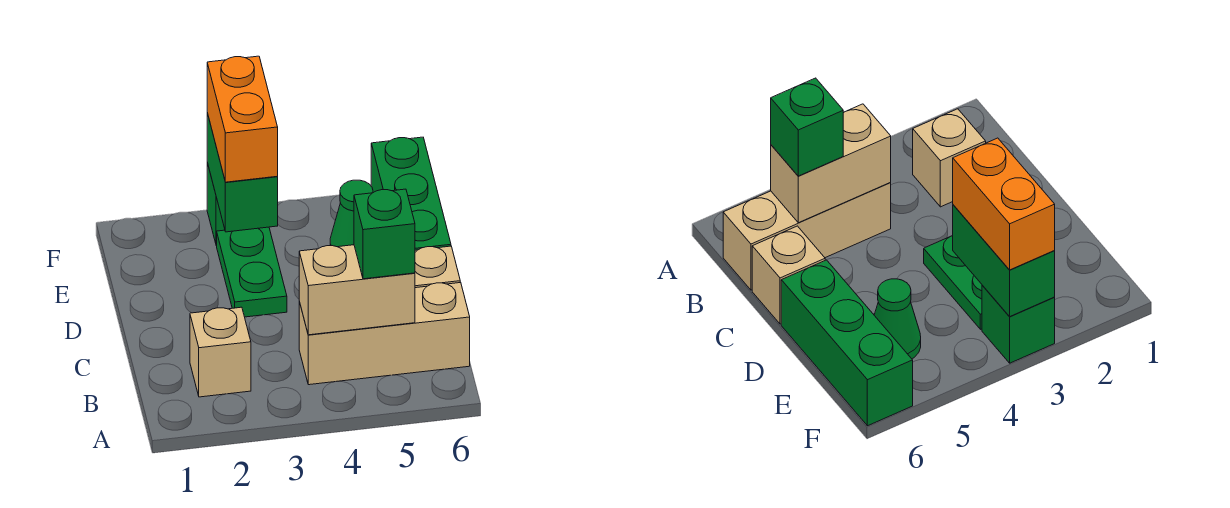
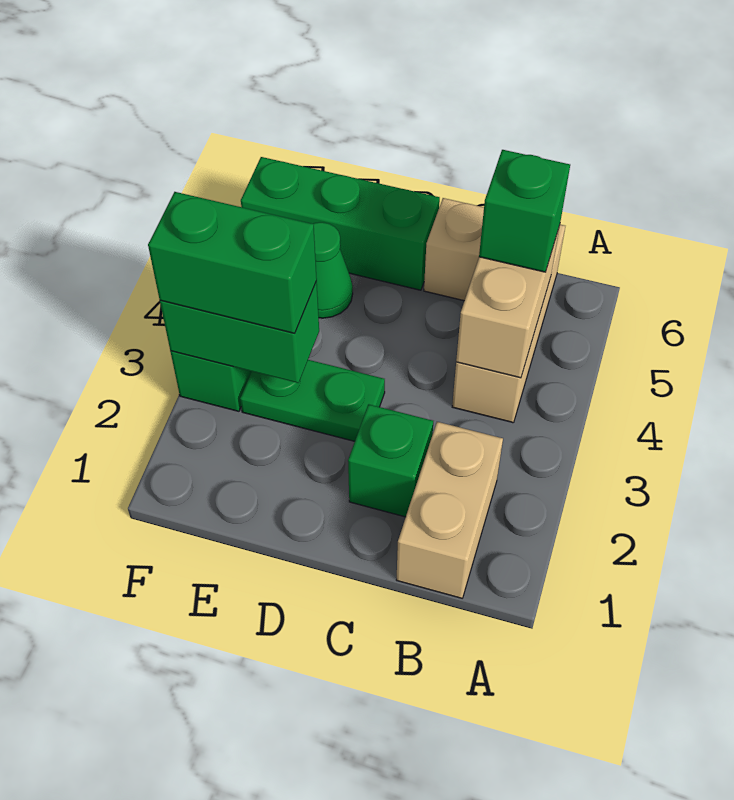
tan brick B2 level 1 -> tan brick B1:B2 level 1
none -> green brick C2 level 1
orange brick E3:F3 level 3 -> green brick E3:F3 level 3

